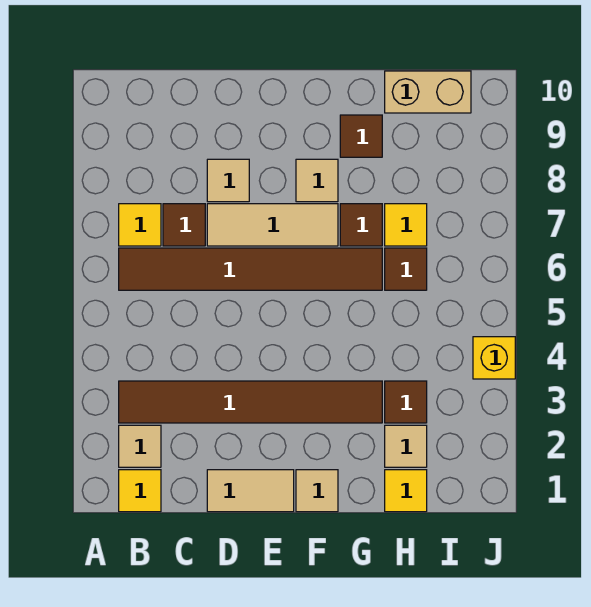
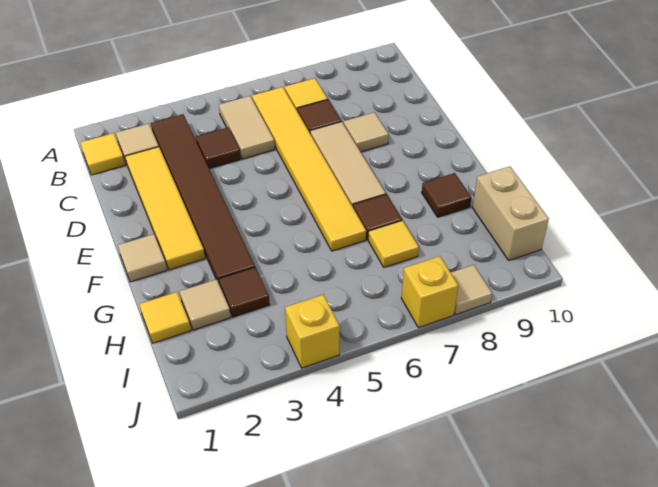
brown tile B6:G6 level 1 -> yellow tile B6:G6 level 1
none -> yellow tile C2:F2 level 1
tan tile D1:E1 level 1 -> tan tile B5:C5 level 1
tan tile F8 level 1 -> tan tile J8 level 1
brown tile H6 level 1 -> brown tile C4 level 1
none -> yellow brick J7 level 1

